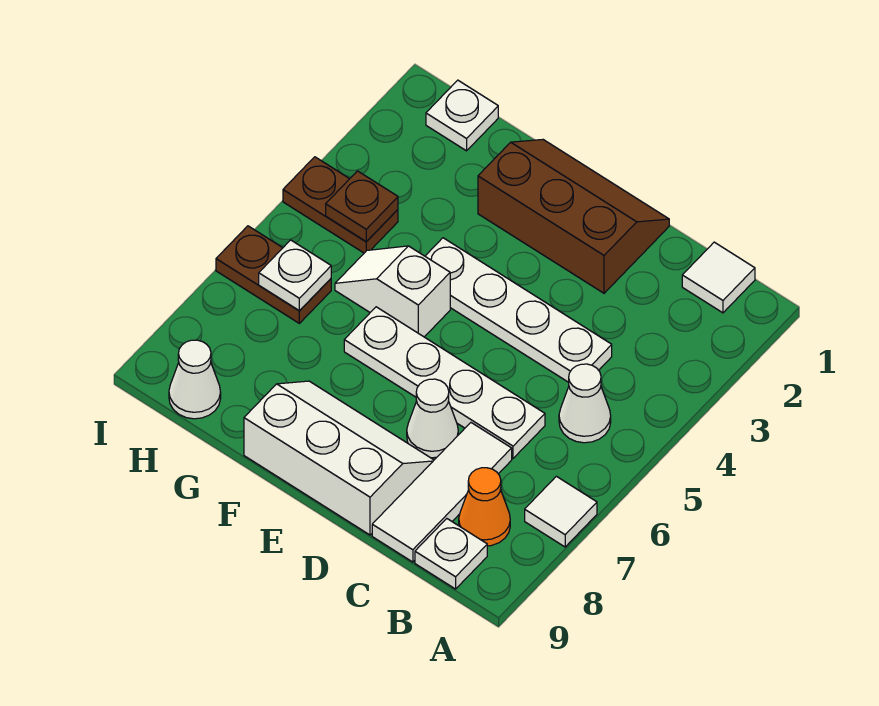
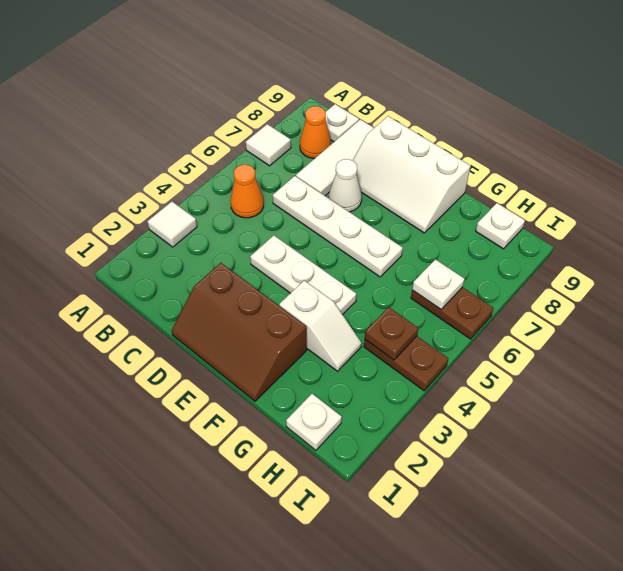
white tile B1 level 1 -> white tile A3 level 1
white cone B5 level 1 -> orange cone B5 level 1
white plate C4:F4 level 1 -> white plate D4:F4 level 1
white slope F5:G5 level 1 top F -> white slope F3:G3 level 1 top F
white cone H9 level 1 -> white plate H9 level 1

